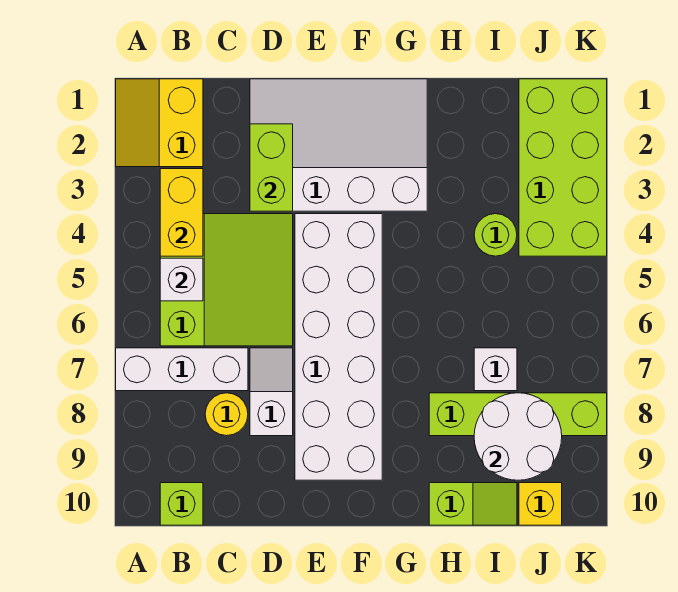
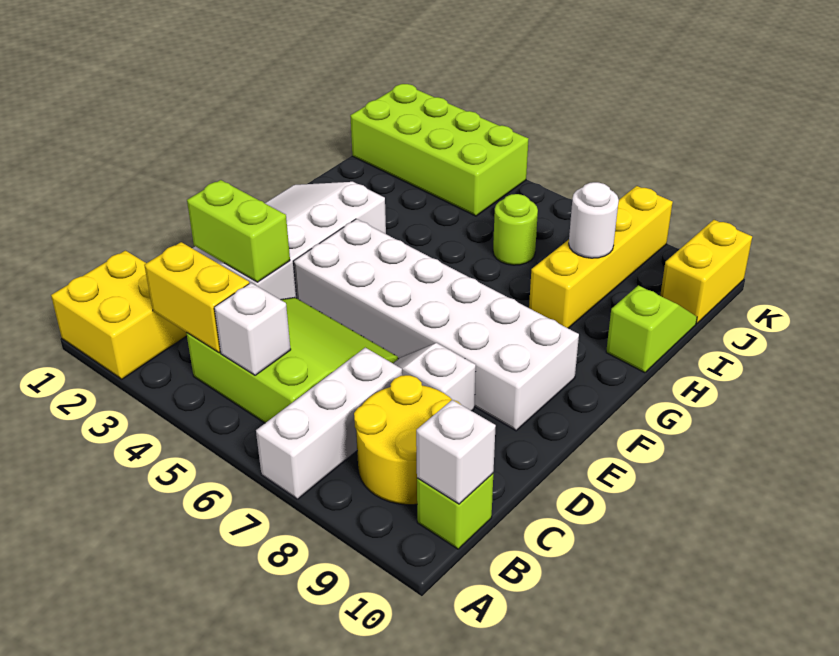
yellow slope A1:B2 level 1 top B -> yellow brick A1:B2 level 1
yellow round brick C8 level 1 -> yellow round brick B8:C9 level 1
lime brick H8:K8 level 1 -> yellow brick H8:K8 level 1
lime round brick I4 level 1 -> lime round brick I6 level 1
white brick I7 level 1 -> white brick B10 level 2
white round brick I8:J9 level 2 -> white round brick I8 level 2
yellow brick J10 level 1 -> yellow brick J10:K10 level 1

